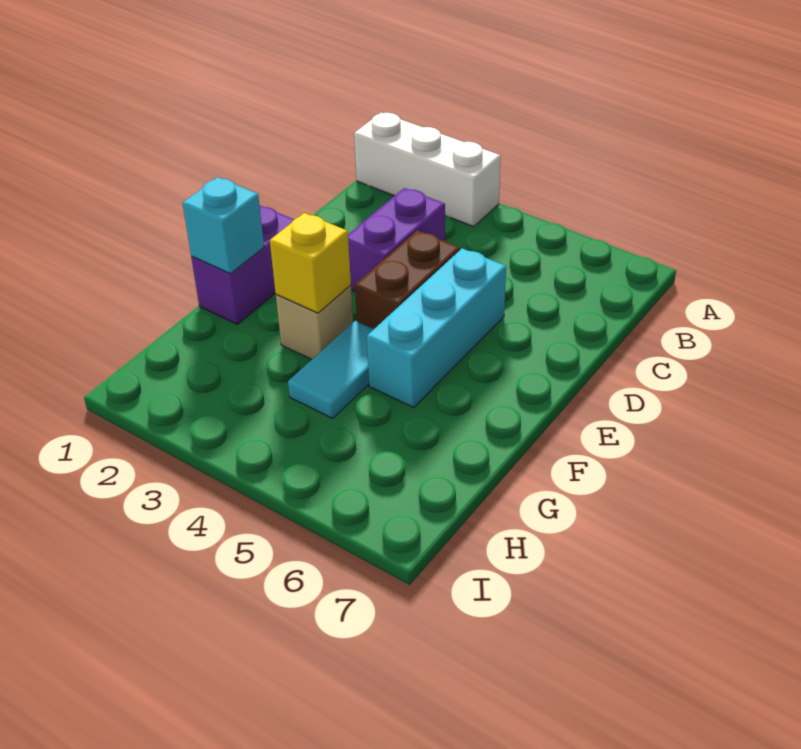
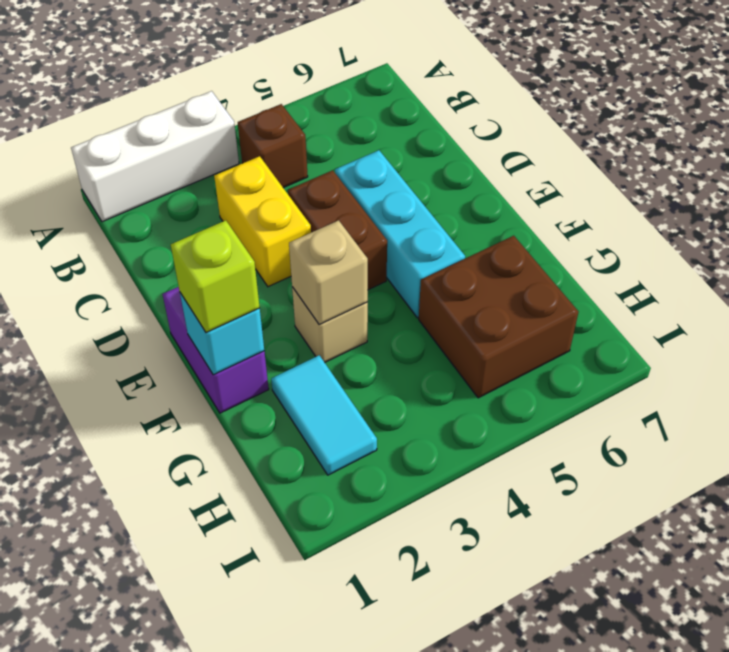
none -> brown brick B4 level 1
purple brick C3:D3 level 1 -> yellow brick C3:D3 level 1
none -> lime brick F1 level 3
yellow brick F3 level 2 -> tan brick F3 level 2
cyan tile F4:G4 level 1 -> cyan tile G2:H2 level 1
none -> brown brick G5:H6 level 1

